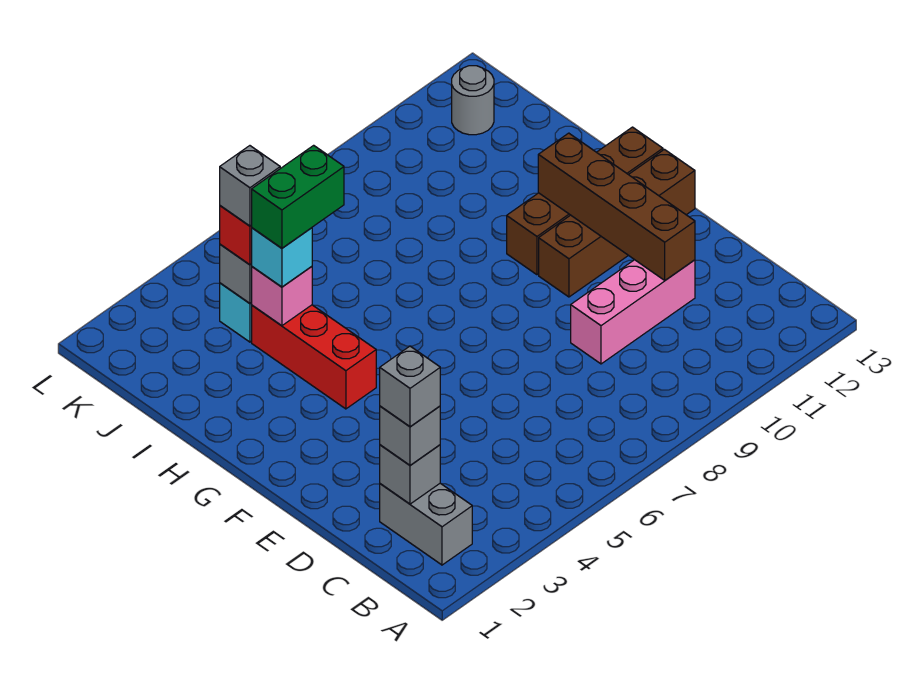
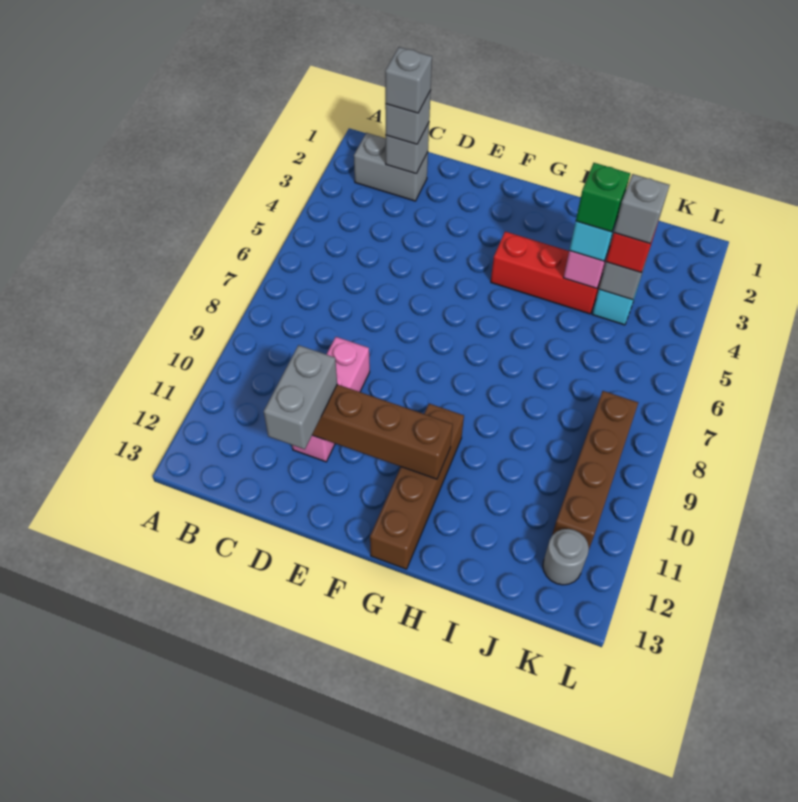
none -> grey brick D11:D12 level 3
brown brick F10:F13 level 1 -> brown brick K8:K11 level 1
green brick I4:I5 level 4 -> green brick I4 level 4

